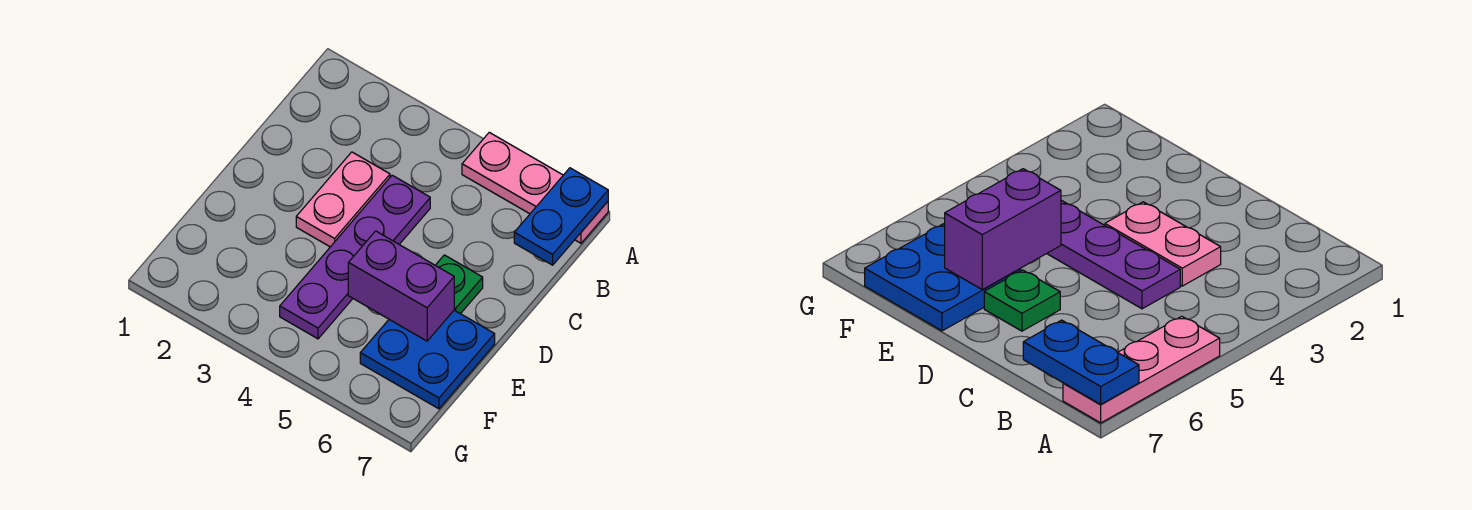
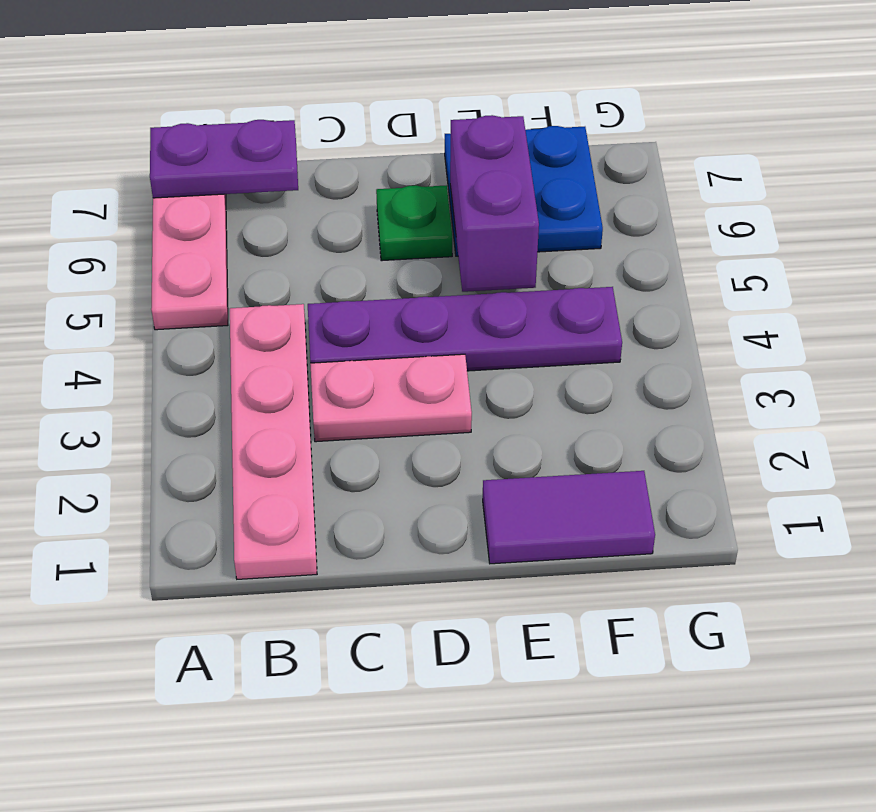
blue plate A7:B7 level 2 -> purple plate A7:B7 level 2
none -> pink plate B1:B4 level 1
none -> purple tile E1:F1 level 1

